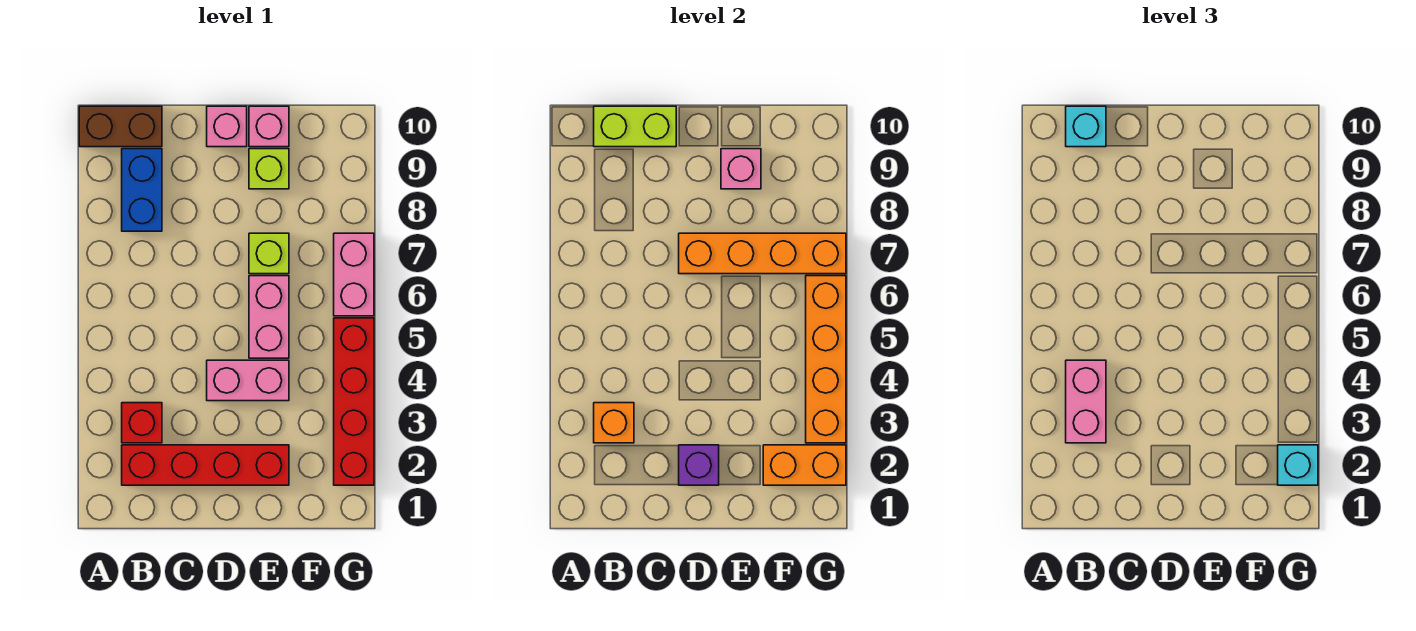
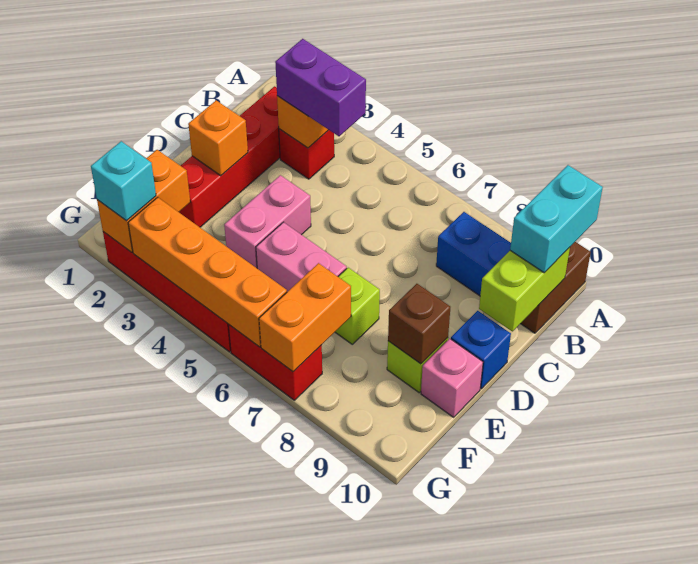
pink brick B3:B4 level 3 -> purple brick B3:B4 level 3
cyan brick B10 level 3 -> cyan brick A10:B10 level 3
purple brick D2 level 2 -> orange brick D2 level 2
orange brick D7:G7 level 2 -> orange brick F7:G7 level 2
pink brick D10 level 1 -> blue brick D10 level 1
pink brick E9 level 2 -> brown brick E9 level 2
pink brick G6:G7 level 1 -> red brick G6:G7 level 1

